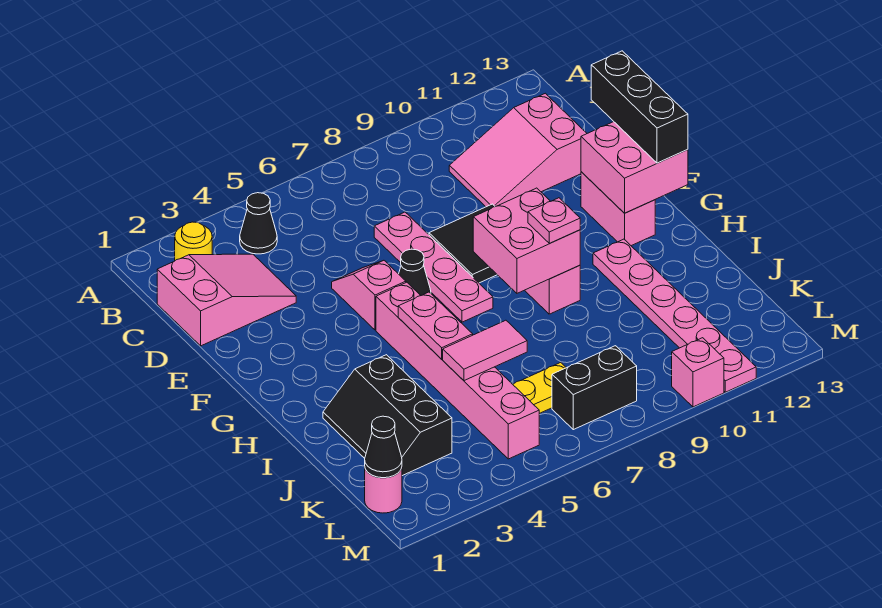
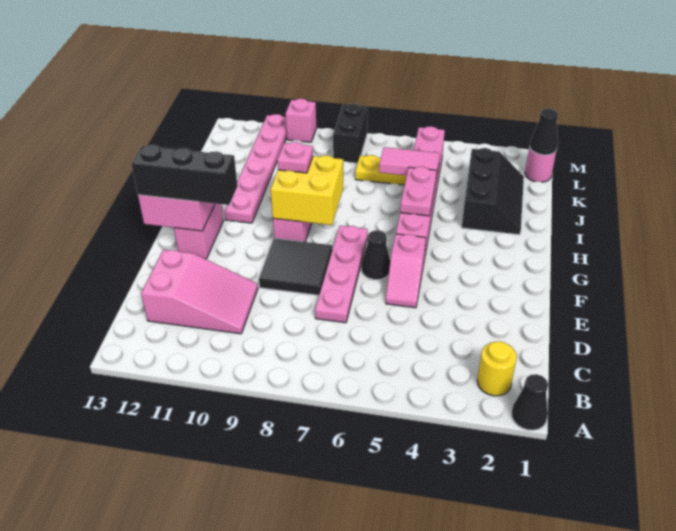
black cone B4 level 1 -> black cone A1 level 1
pink slope C1:D3 level 1 top 1 -> none
black brick E13:G13 level 3 -> black brick F11:F13 level 3
pink brick G8:H9 level 2 -> yellow brick G8:H9 level 2
black brick L7:L8 level 1 -> black brick L8:M8 level 1

